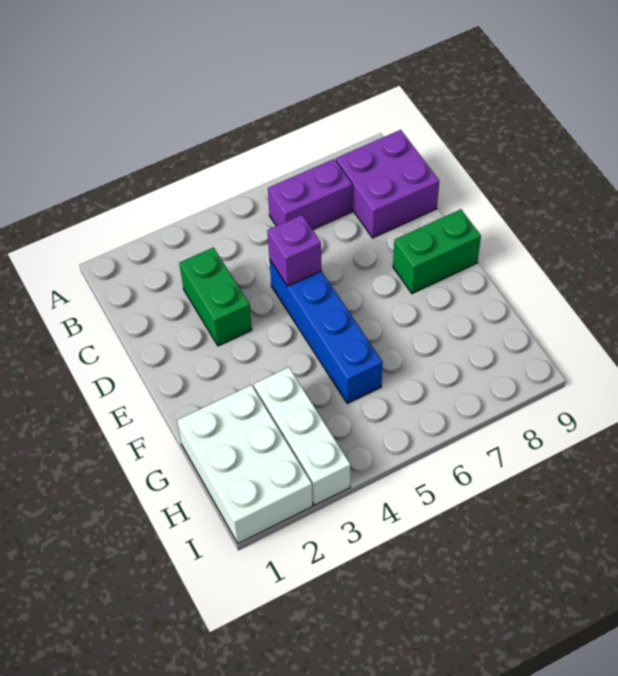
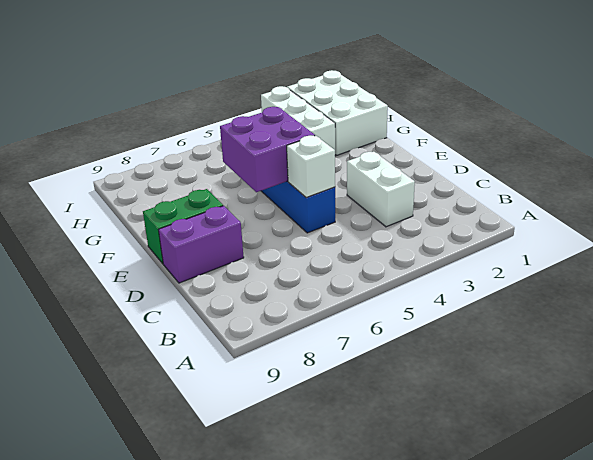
purple brick B6:B7 level 1 -> purple brick D8:D9 level 1
purple brick B8:C9 level 1 -> purple brick E5:F6 level 2
green brick C3:D3 level 1 -> white brick C3:D3 level 1
purple brick D5 level 2 -> white brick D5 level 2

